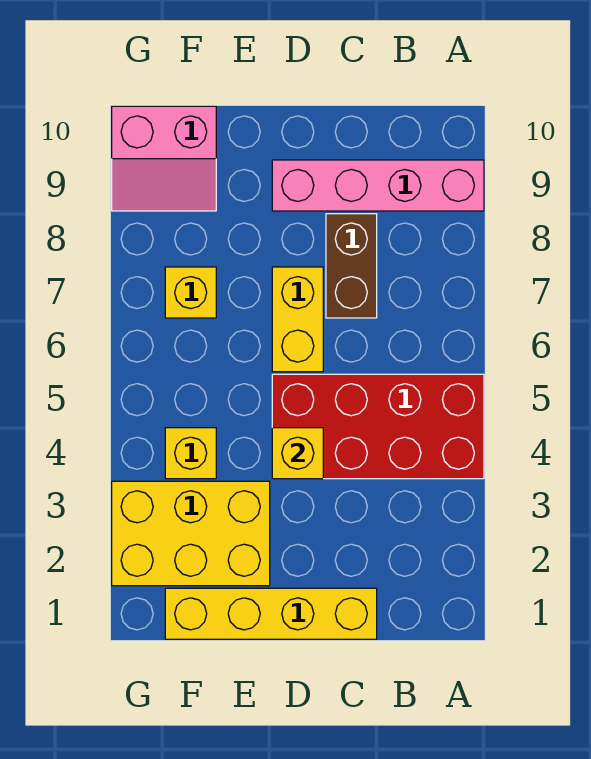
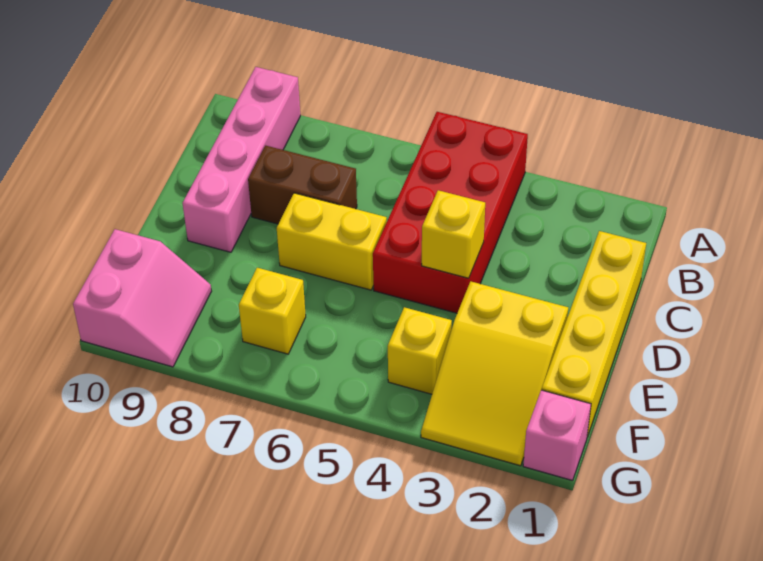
yellow brick E2:G3 level 1 -> yellow slope E2:G3 level 1 top E
none -> pink brick G1 level 1

